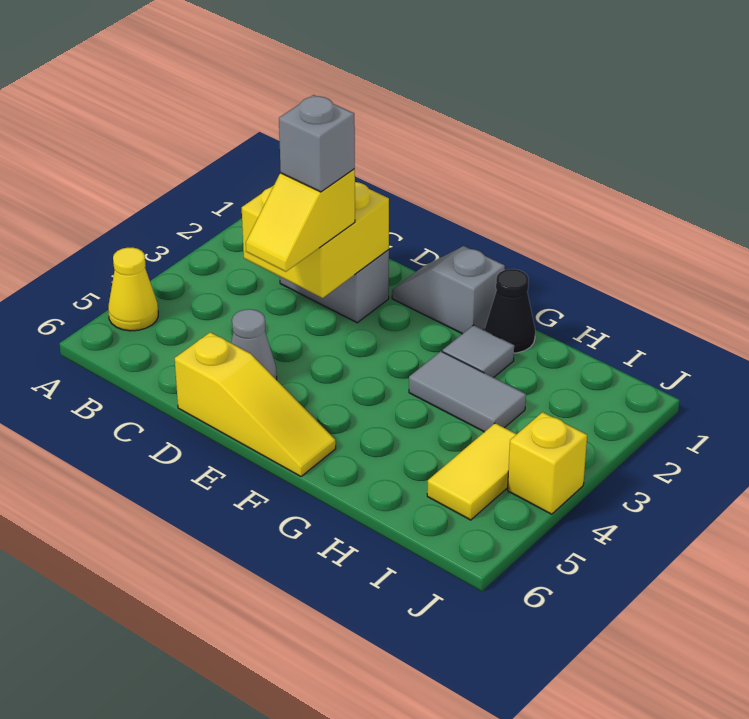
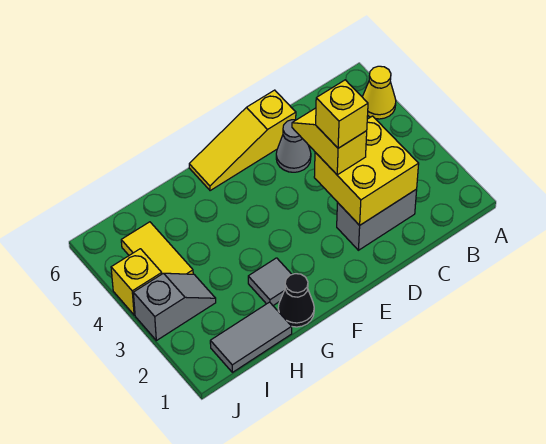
grey brick D3 level 4 -> yellow brick D3 level 4
grey slope E1:F1 level 1 top F -> grey slope I3:J3 level 1 top J
grey tile G3:H3 level 1 -> grey tile H1:I1 level 1

